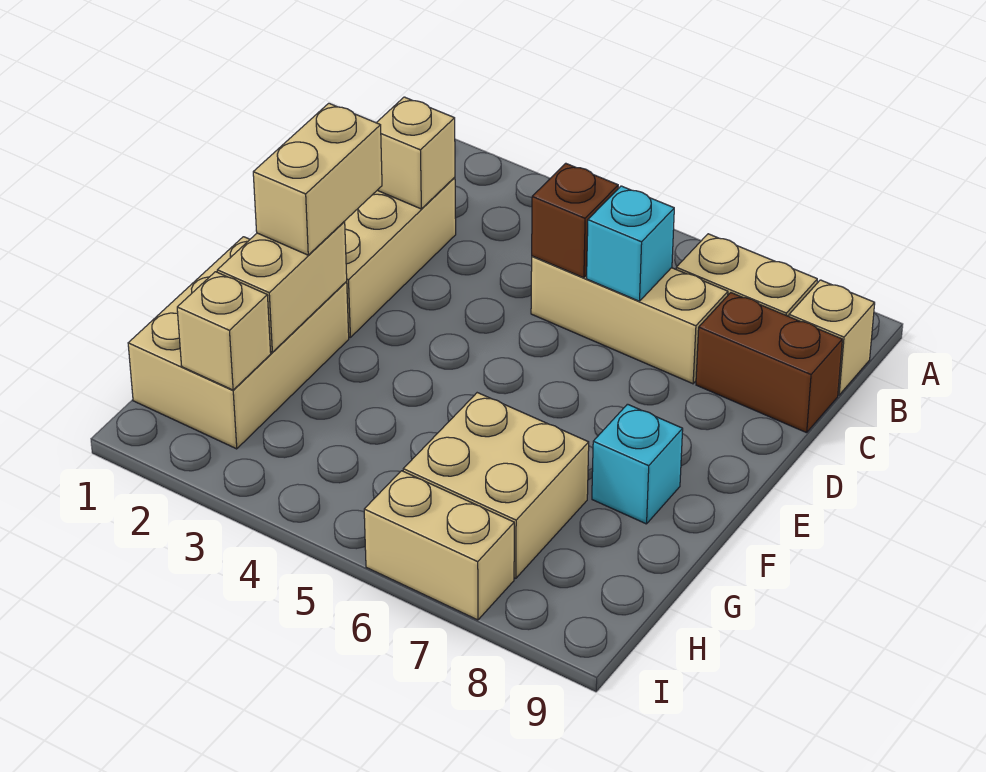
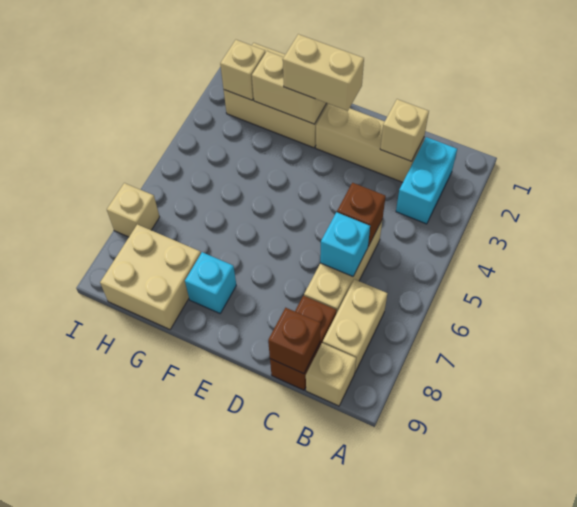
none -> cyan brick B2:B3 level 1
none -> brown brick C9 level 2
tan brick G6:H7 level 1 -> tan brick G8:H9 level 1
tan brick I6:I7 level 1 -> tan brick I7 level 1

